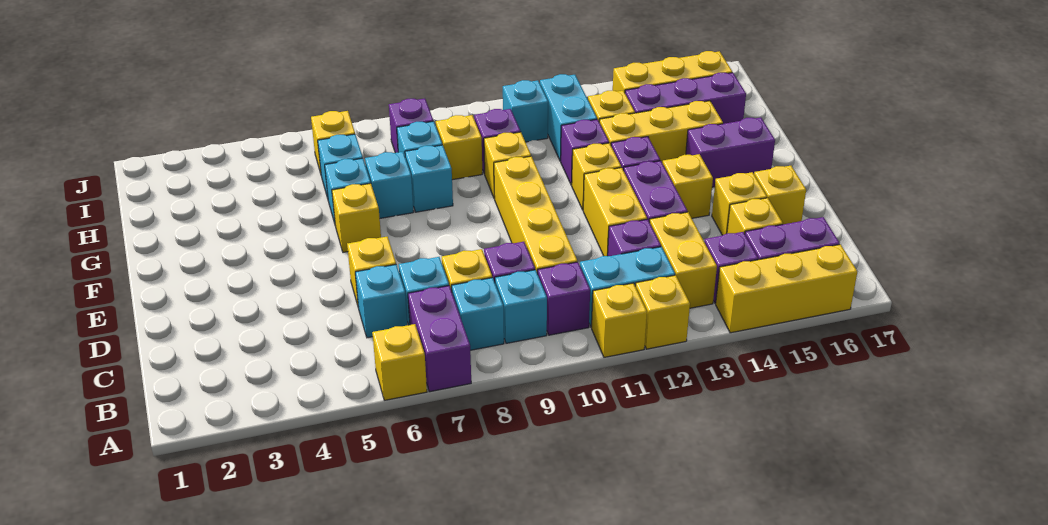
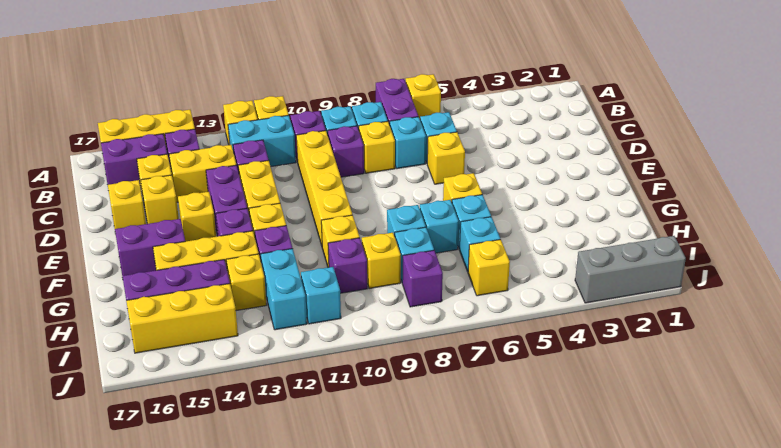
yellow brick B13:C13 level 1 -> yellow brick C13:C14 level 1
none -> grey brick J1:J3 level 1

